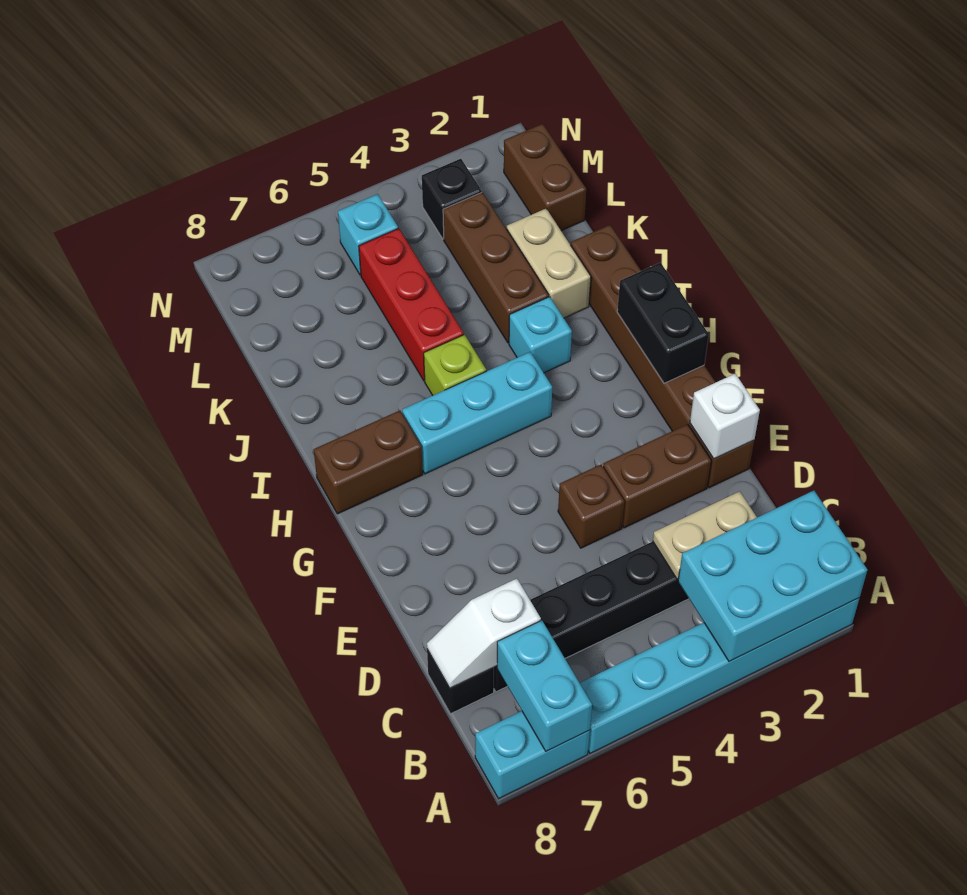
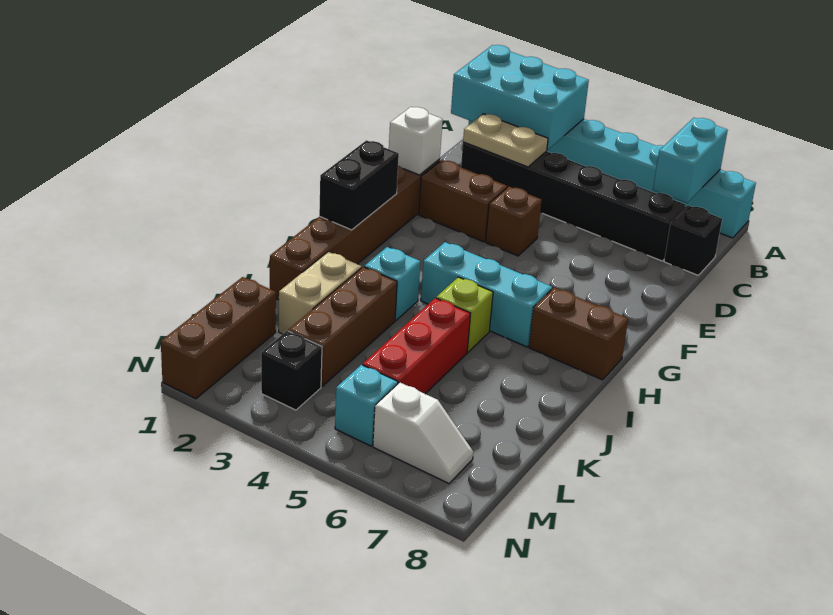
white slope C7:C8 level 2 top 7 -> white slope M6:M7 level 1 top 6
brown brick L1:M1 level 1 -> brown brick L1:N1 level 1

